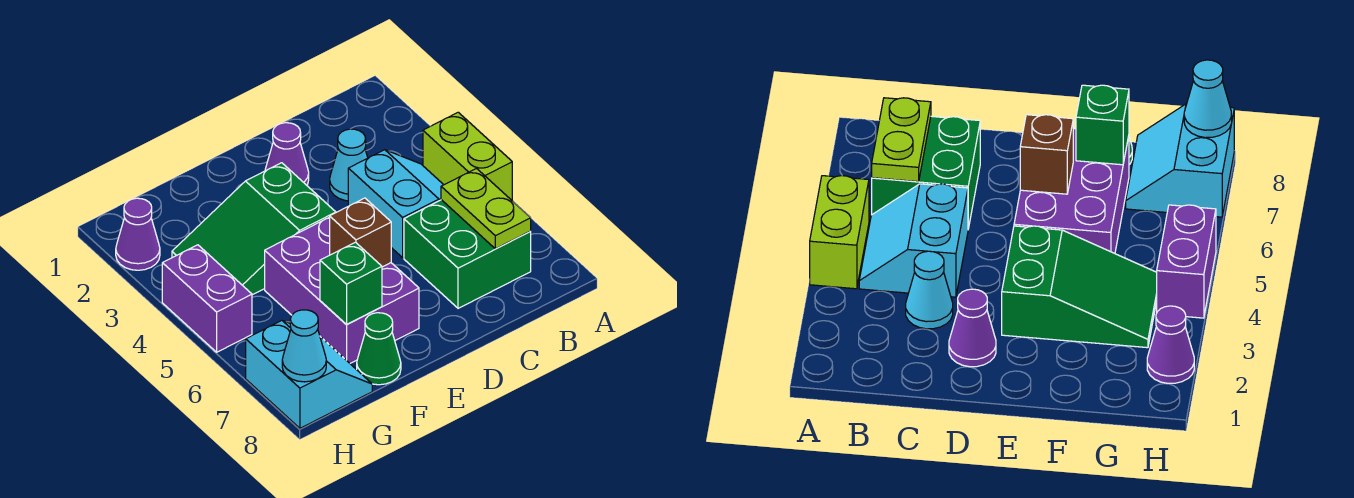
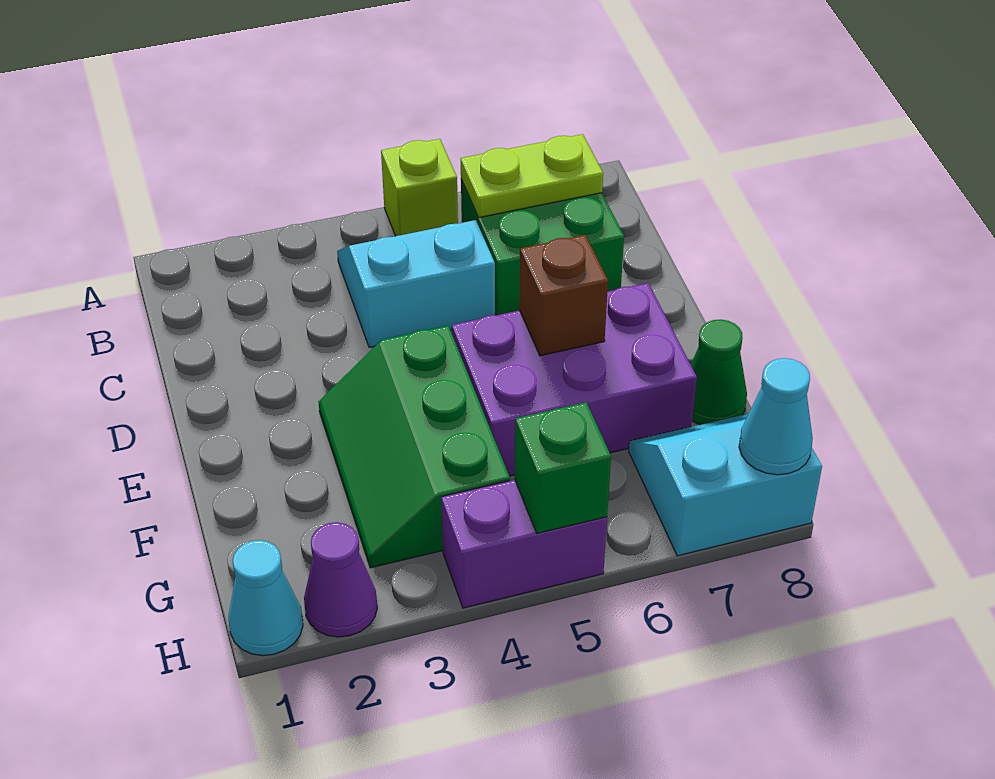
lime brick A4:A5 level 1 -> lime brick A5 level 1
cyan cone C3 level 1 -> cyan cone H1 level 1
purple cone D2 level 1 -> none
green slope E3:G4 level 1 top E -> green slope E3:G4 level 1 top 4
green brick F7 level 2 -> green brick H5 level 2

